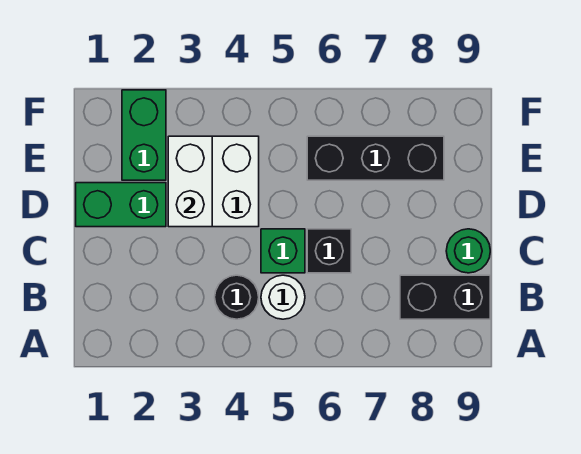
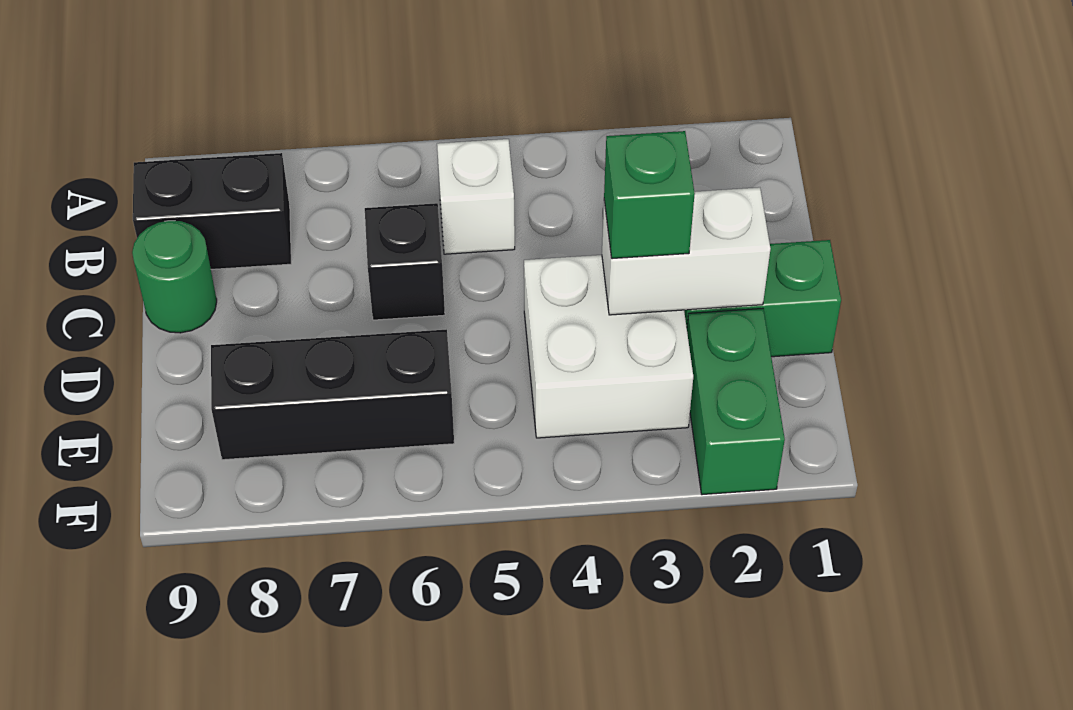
black round brick B4 level 1 -> none
white round brick B5 level 1 -> white brick B5 level 1
green brick C5 level 1 -> green brick D3 level 3
white brick D3:E3 level 2 -> white brick D2:D3 level 2

